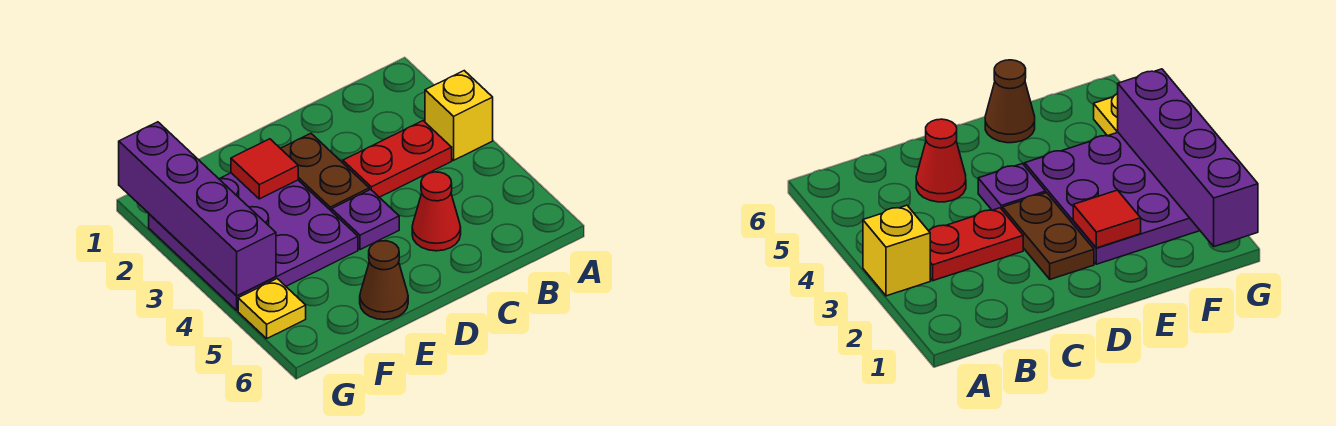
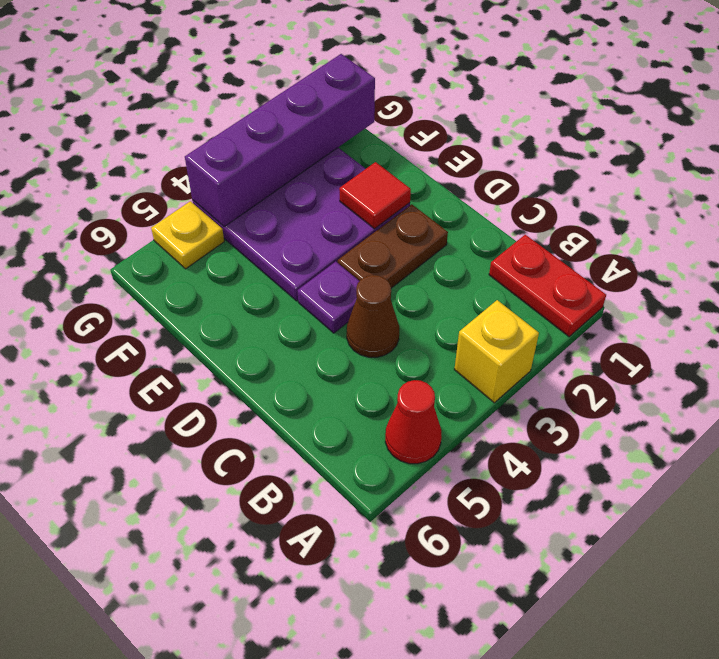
red plate B3:C3 level 1 -> red plate A1:B1 level 1
red cone C5 level 1 -> red cone A5 level 1
brown cone E6 level 1 -> brown cone C4 level 1

